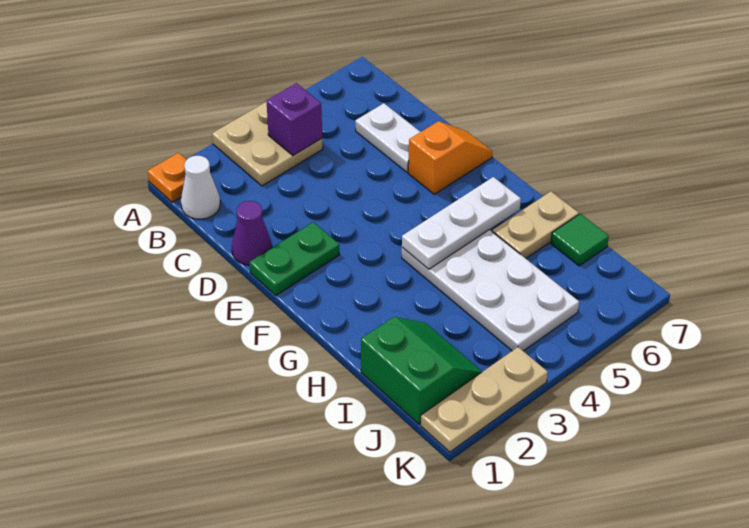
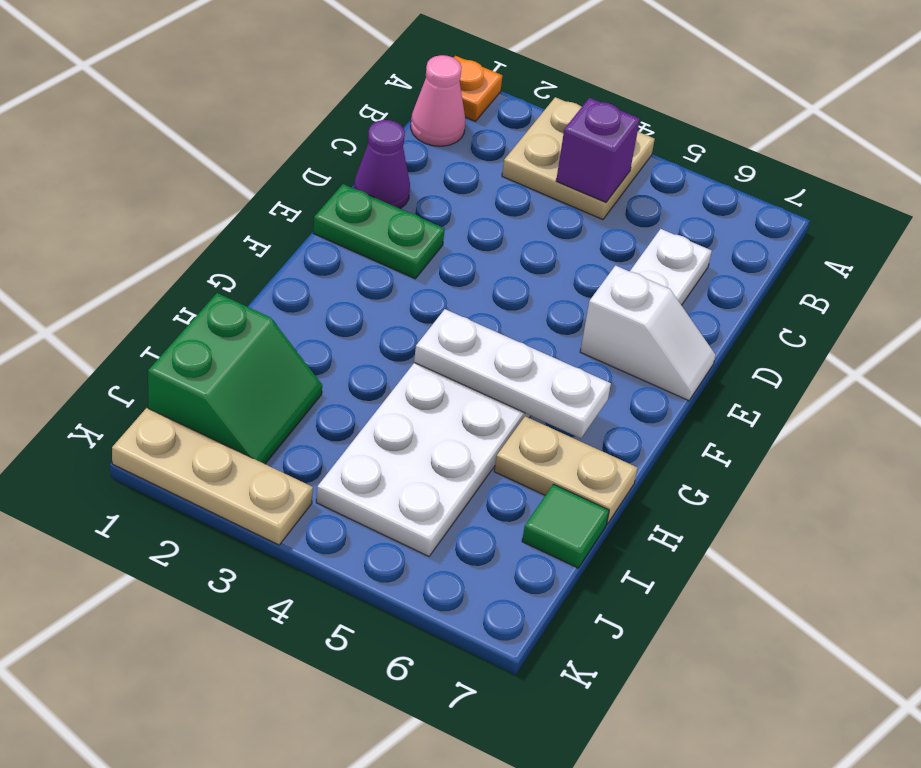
white cone B1 level 1 -> pink cone B1 level 1
orange slope E6:E7 level 1 top 6 -> white slope E6:E7 level 1 top 6

